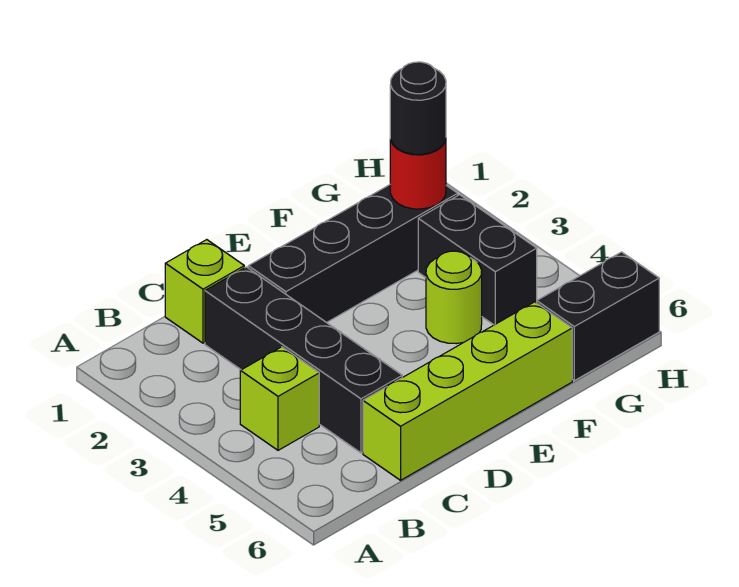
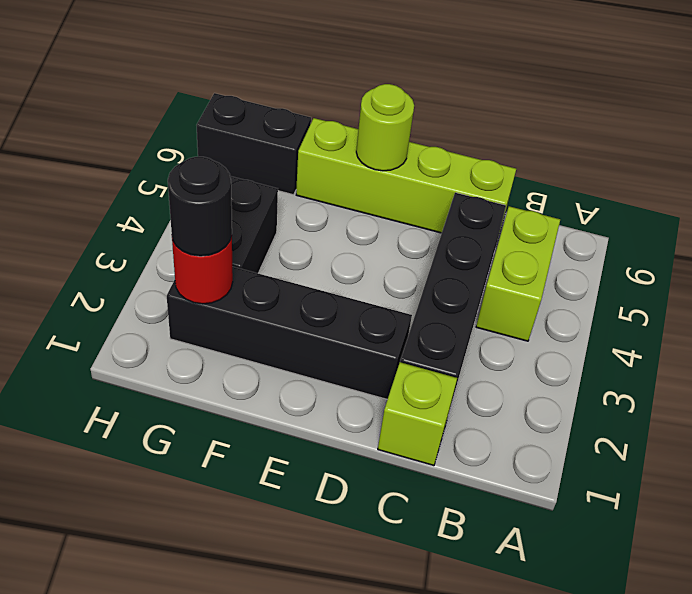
lime brick B4 level 1 -> lime brick B4:B5 level 1
lime round brick F4 level 1 -> lime round brick E6 level 2

